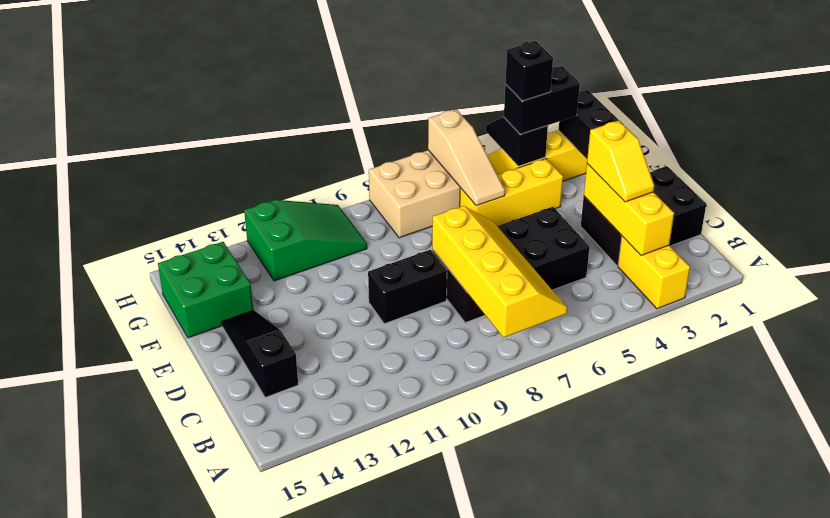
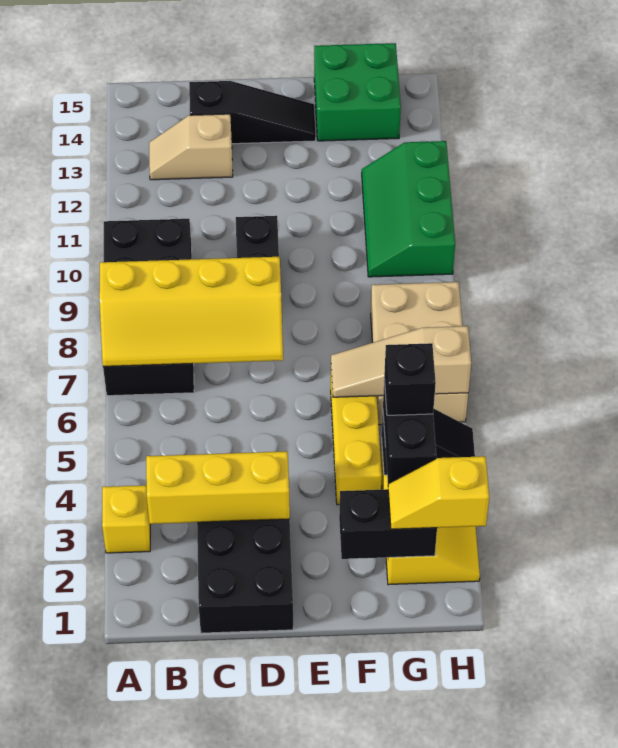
yellow brick A3:B3 level 1 -> yellow brick A3 level 1
none -> tan slope B13:C13 level 1 top C
yellow slope C3:D3 level 3 top D -> yellow slope G2:H2 level 3 top H
black brick C5:D8 level 1 -> black brick A7:B10 level 1
green slope G10:H12 level 1 top 12 -> green slope G10:H12 level 1 top H

